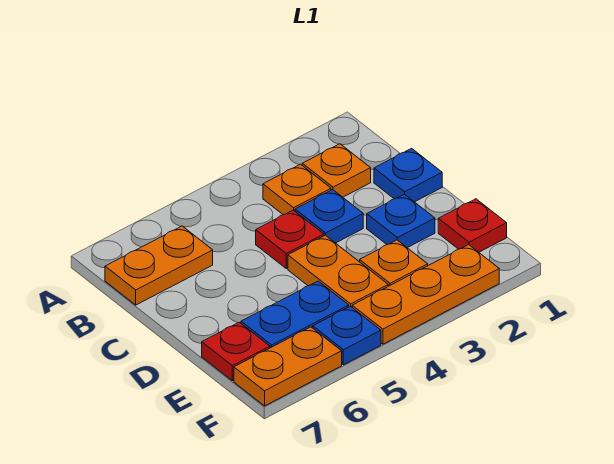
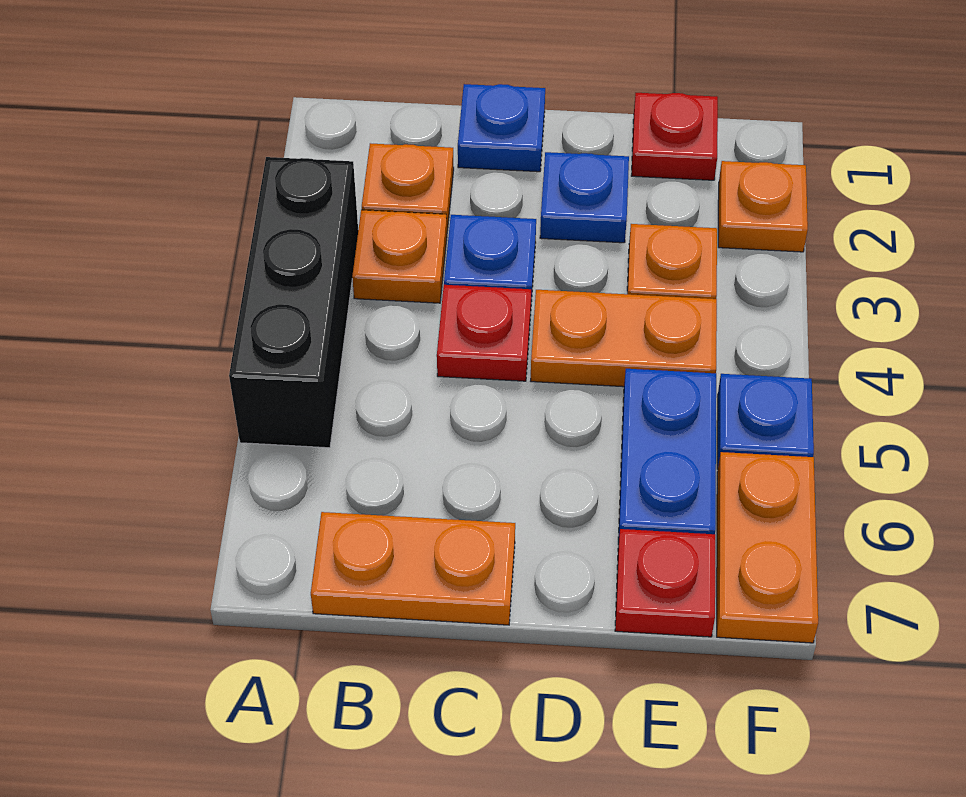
none -> black brick A3:A5 level 1
orange plate B6:B7 level 1 -> orange plate B7:C7 level 1
orange plate F2:F4 level 1 -> orange plate F2 level 1

